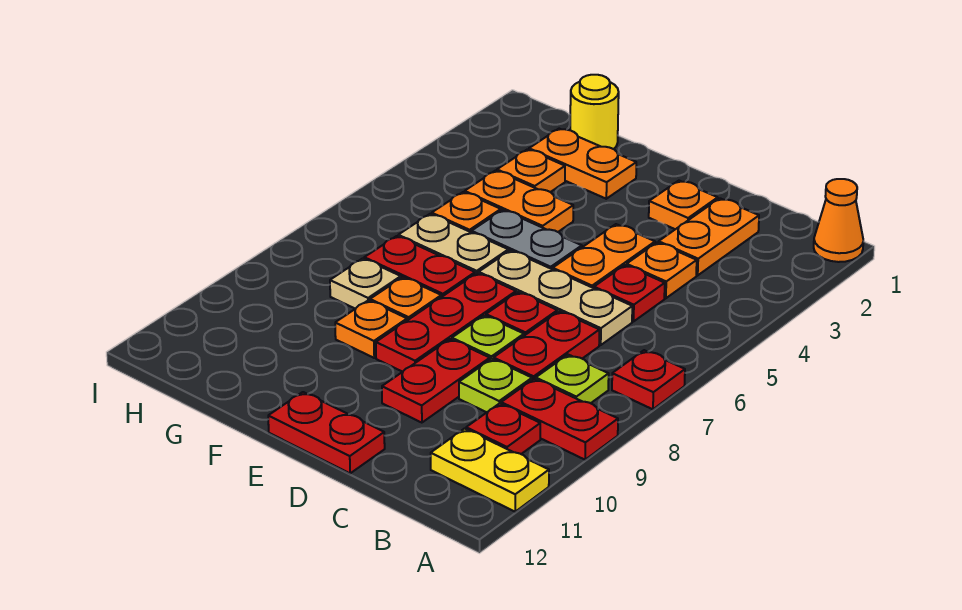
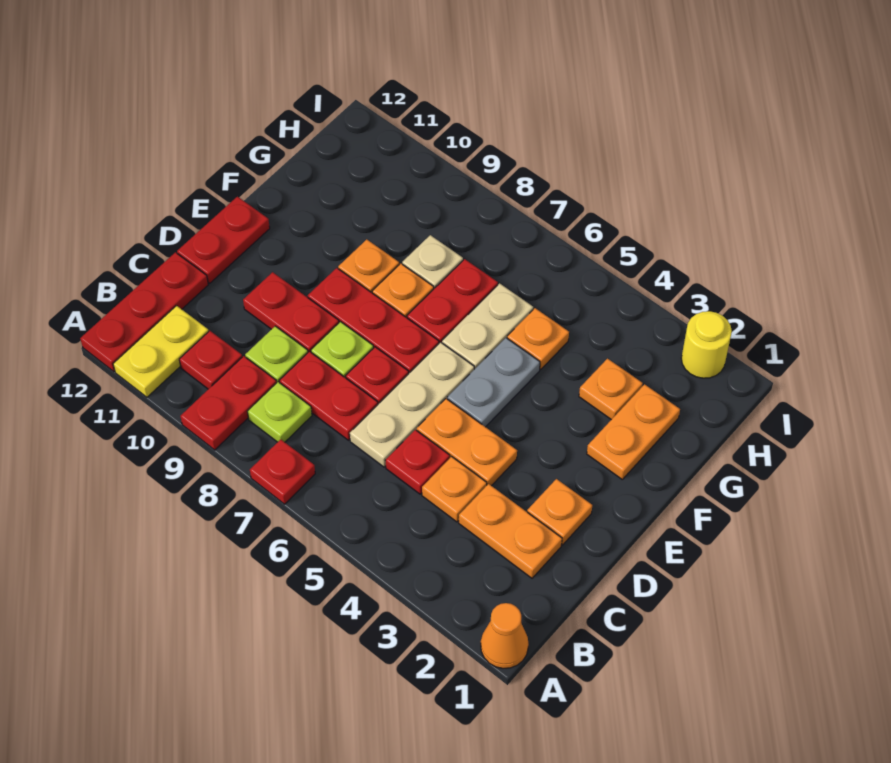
none -> red plate A12:C12 level 1
orange plate F4:G4 level 1 -> none
yellow round brick G1 level 1 -> yellow round brick I2 level 1

